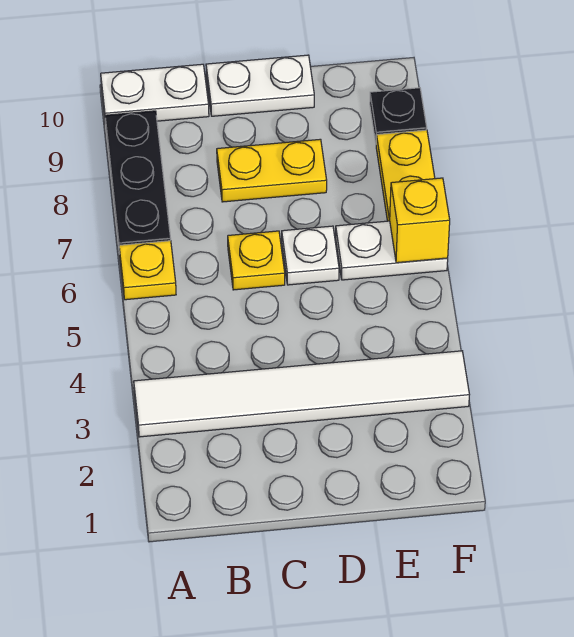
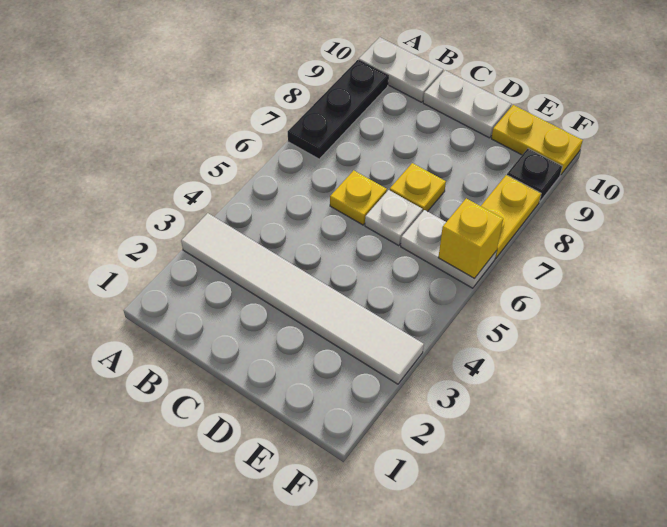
yellow plate A6 level 1 -> yellow plate D7 level 1
yellow plate C8:D8 level 1 -> yellow plate E10:F10 level 1

